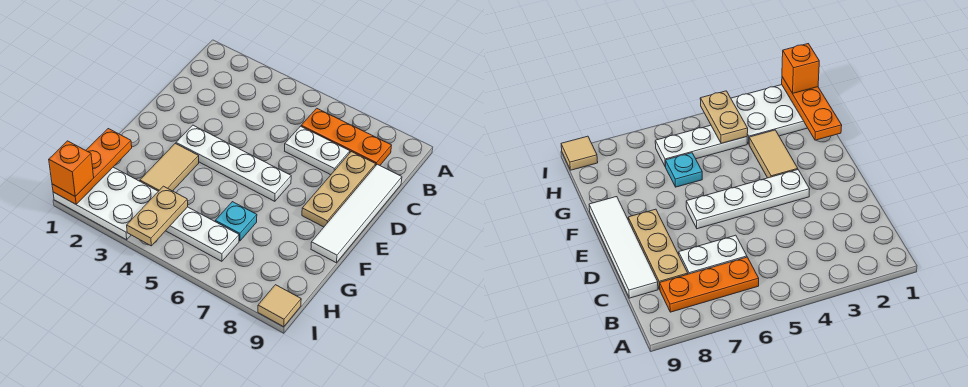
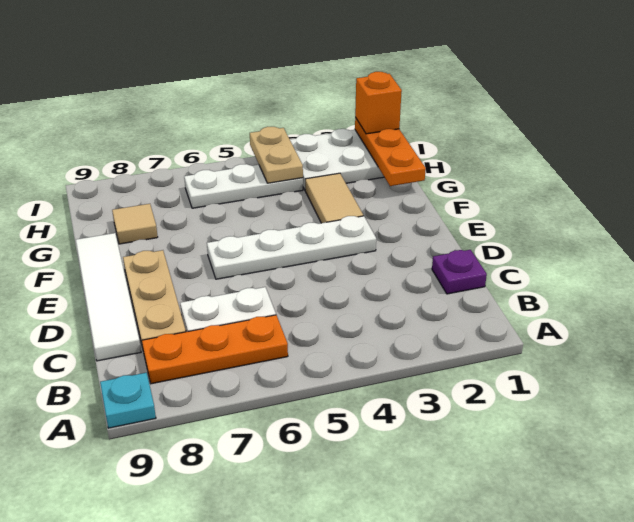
none -> purple plate C1 level 1
cyan plate G6 level 1 -> cyan plate A9 level 1
tan tile I9 level 1 -> tan tile G8 level 1

